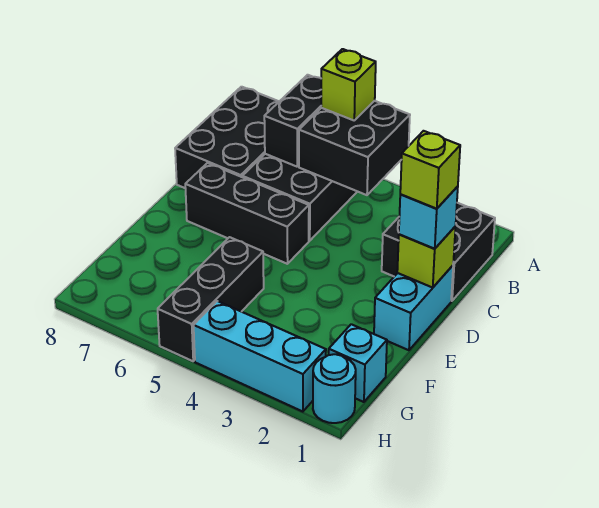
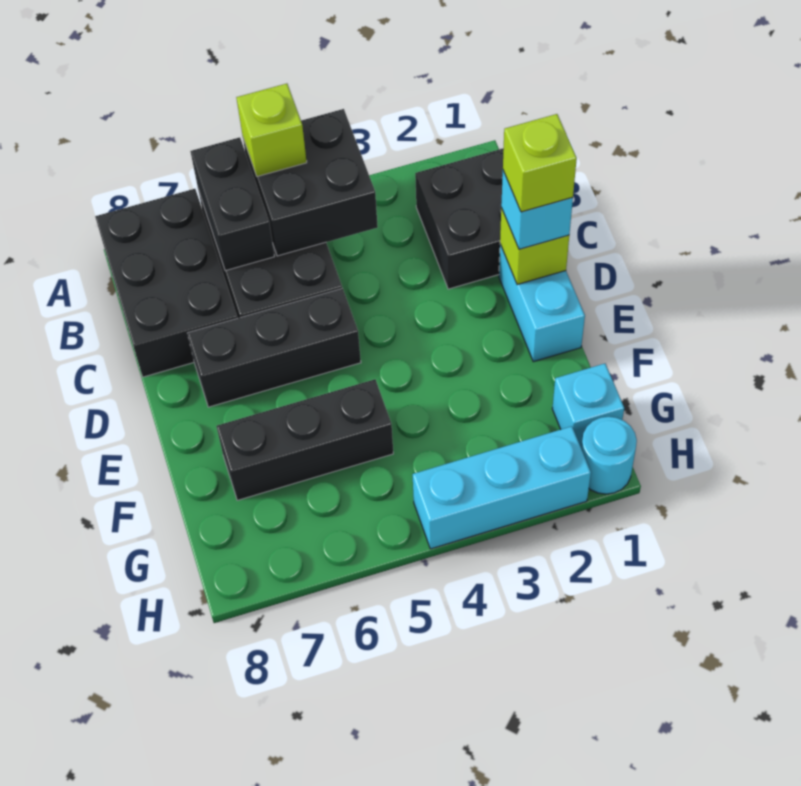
black brick F5:H5 level 1 -> black brick F5:F7 level 1

